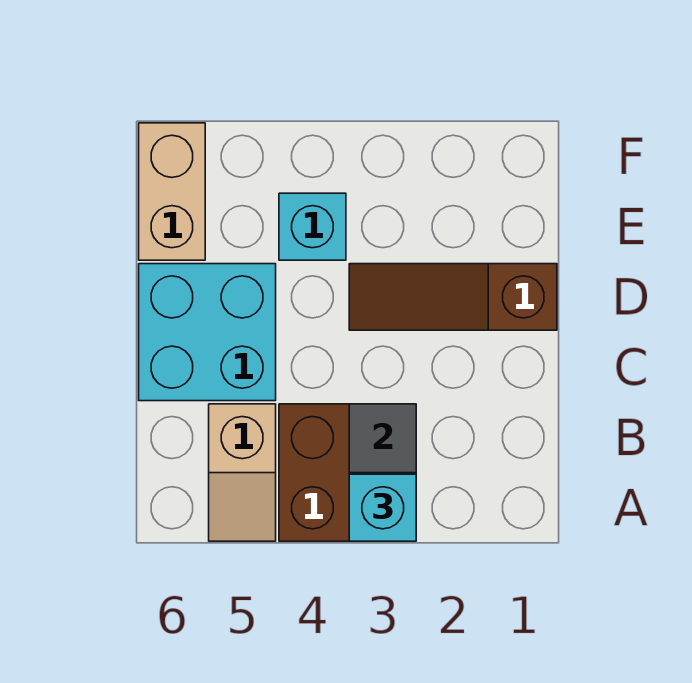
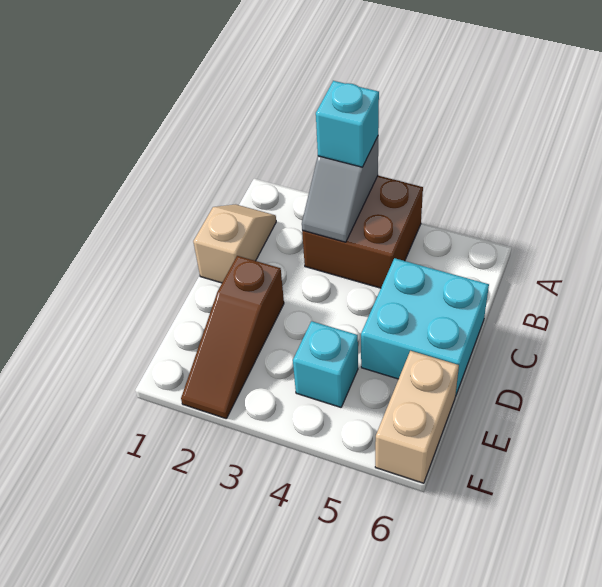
tan slope A5:B5 level 1 top B -> tan slope B1:C1 level 1 top C
brown slope D1:D3 level 1 top 1 -> brown slope D2:F2 level 1 top D

